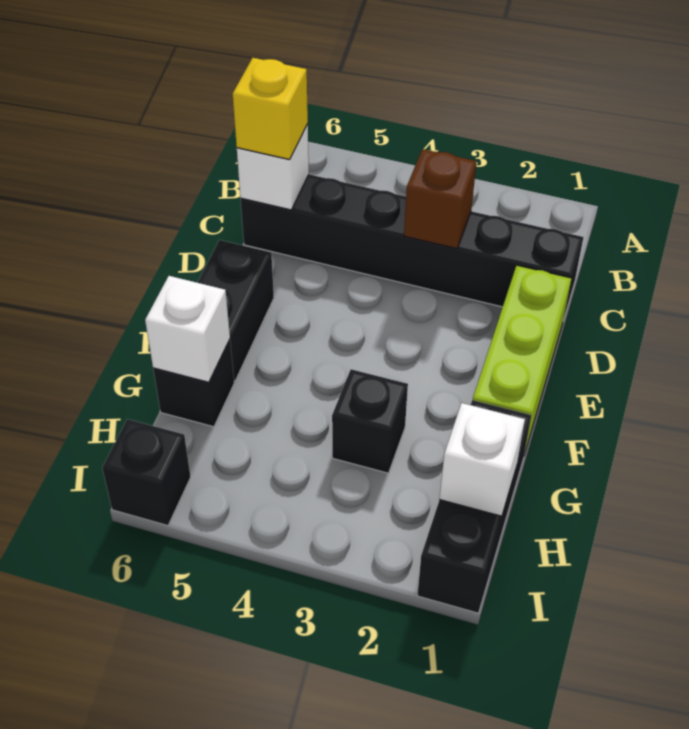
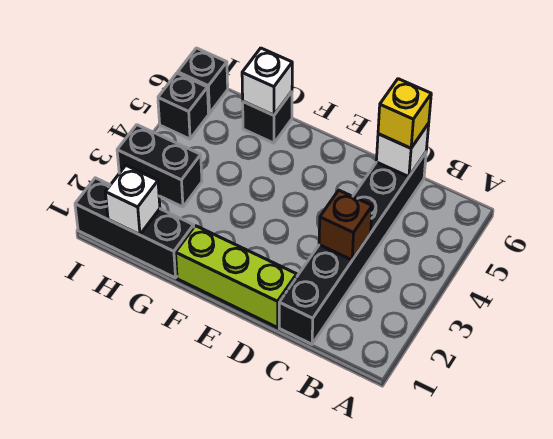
black brick E6:F6 level 1 -> black brick H3:I3 level 1
black brick G3 level 1 -> black brick I5 level 1

